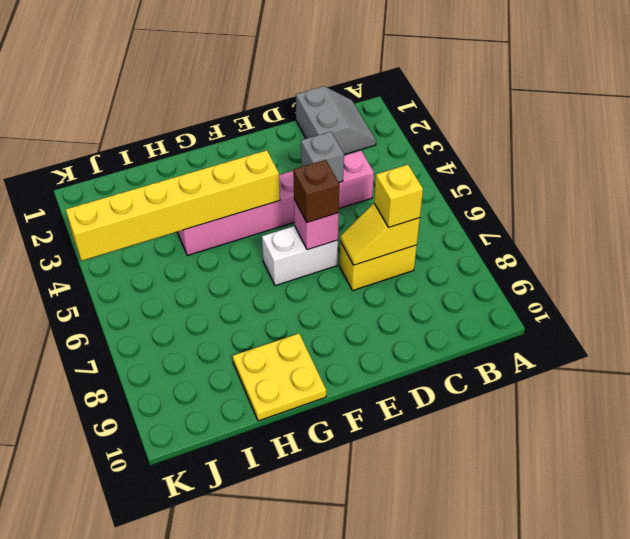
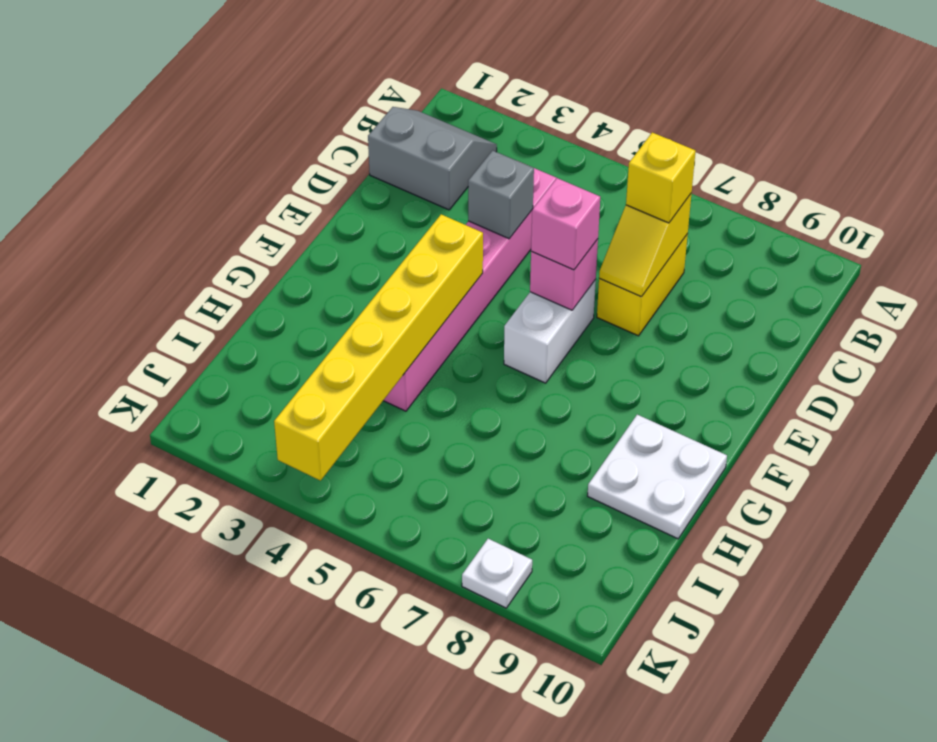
brown brick E6 level 3 -> pink brick E6 level 3
yellow plate G9:H10 level 1 -> white plate G9:H10 level 1
none -> white plate K8 level 1

